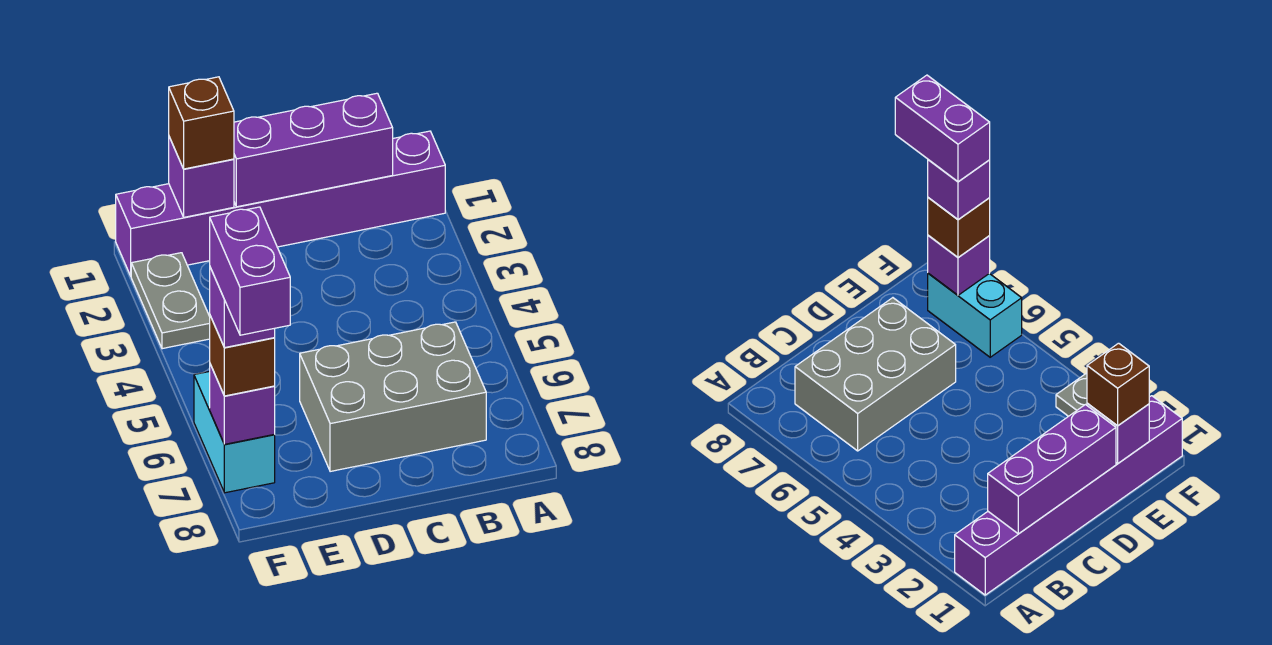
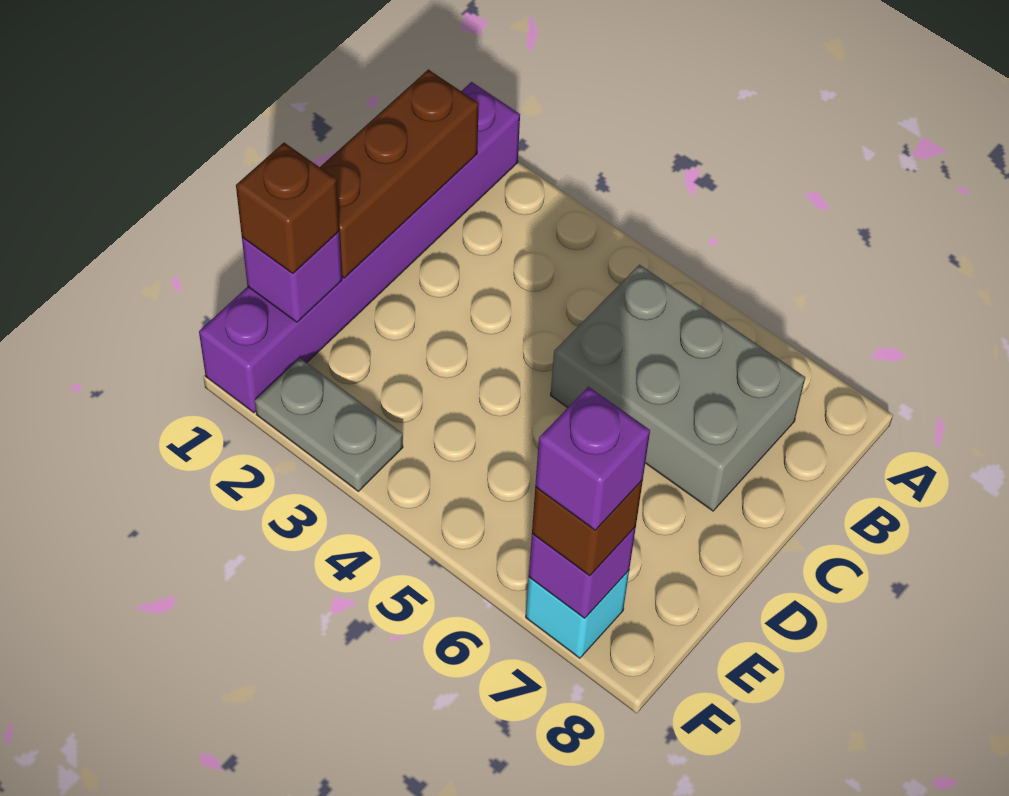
purple brick B1:D1 level 2 -> brown brick B1:D1 level 2
grey brick B6:D7 level 1 -> grey brick B5:C7 level 1
cyan brick F6:F7 level 1 -> cyan brick F7 level 1
purple brick F7:F8 level 5 -> none

